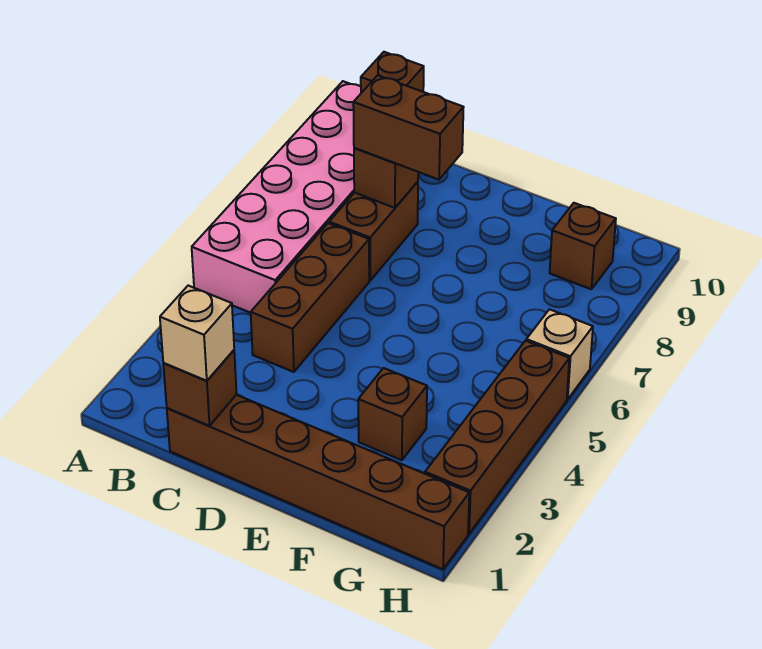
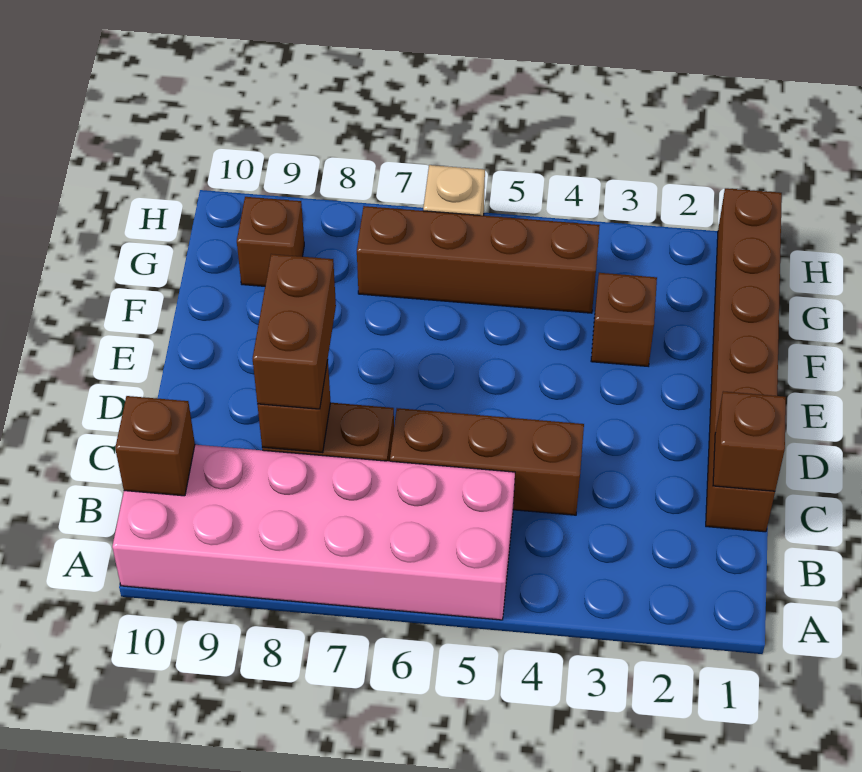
tan brick C1 level 3 -> none
brown brick H2:H5 level 1 -> brown brick G4:G7 level 1

